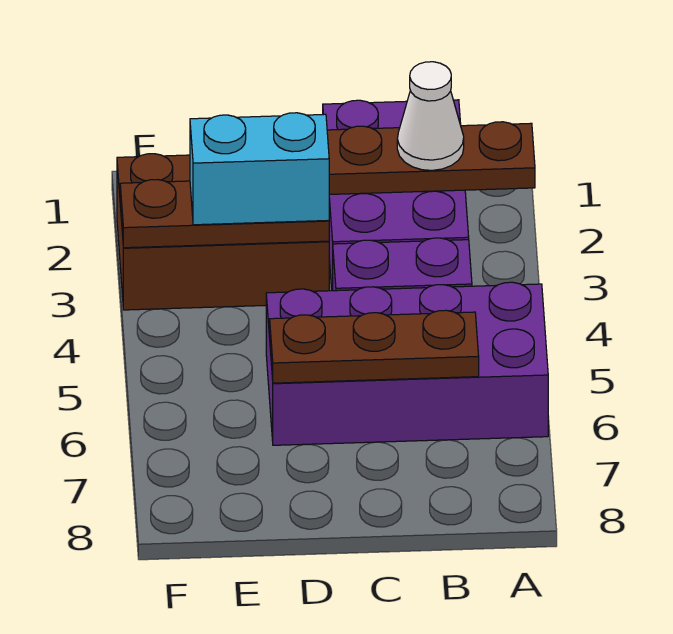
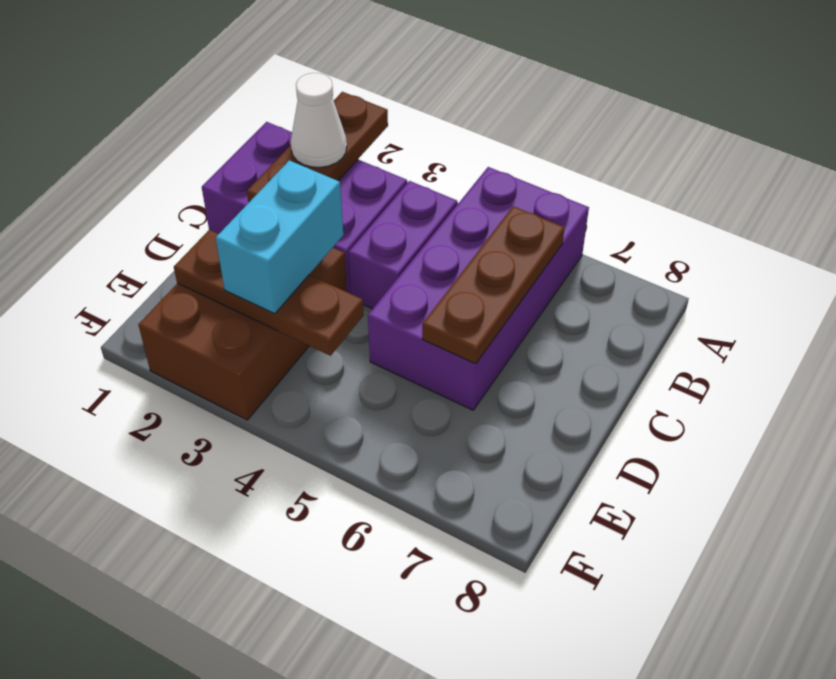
brown plate D3:F3 level 2 -> brown plate E2:E4 level 2

